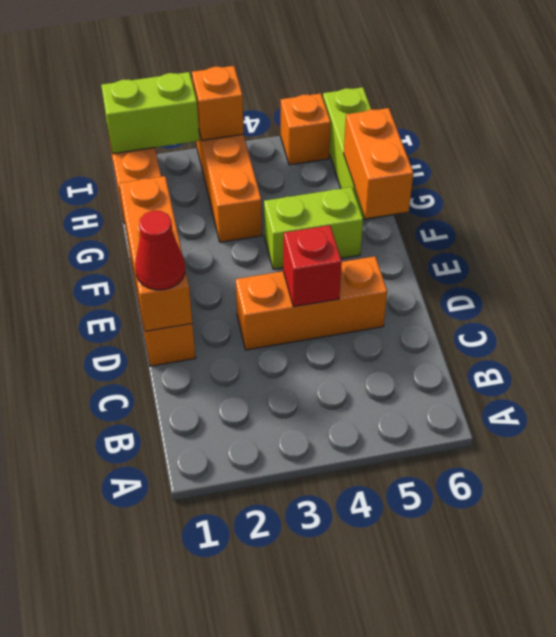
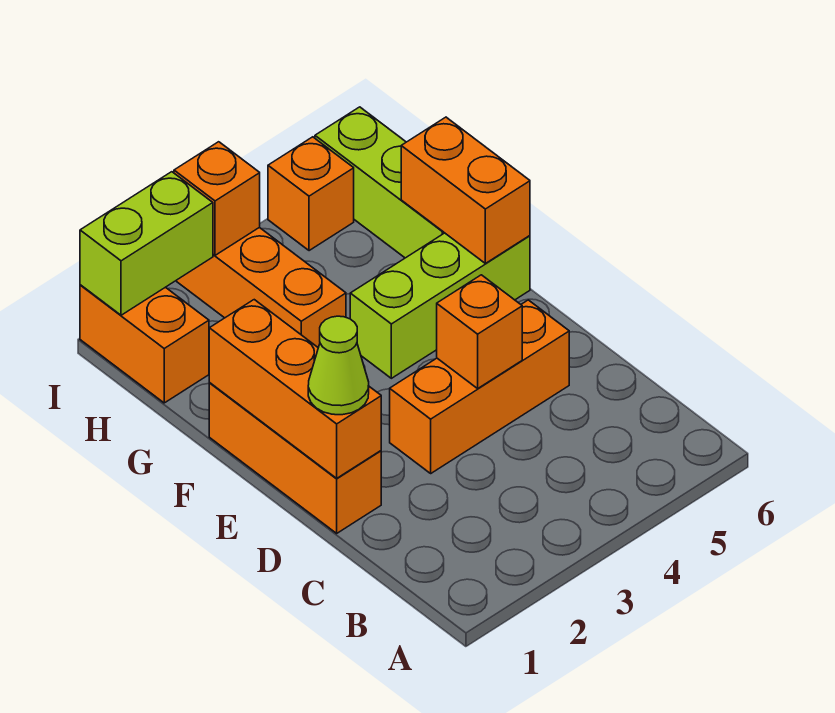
red cone D1 level 3 -> lime cone D1 level 3
red brick D4 level 2 -> orange brick D4 level 2
lime brick F4:F5 level 1 -> lime brick F4:F6 level 1

